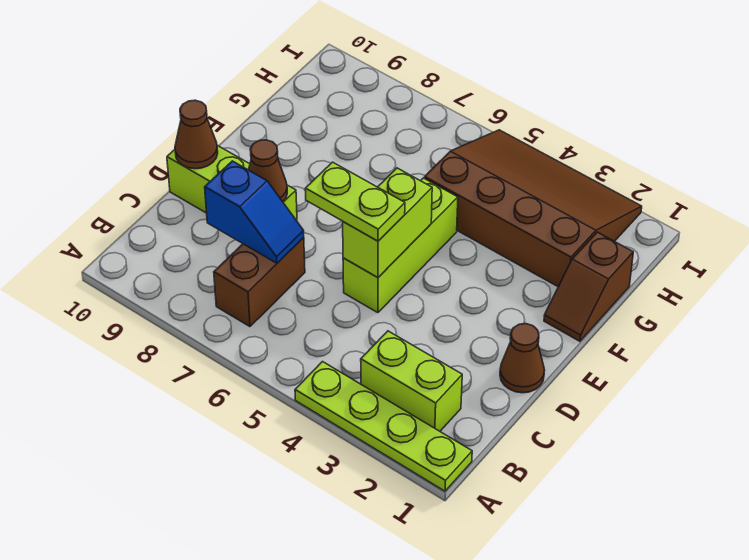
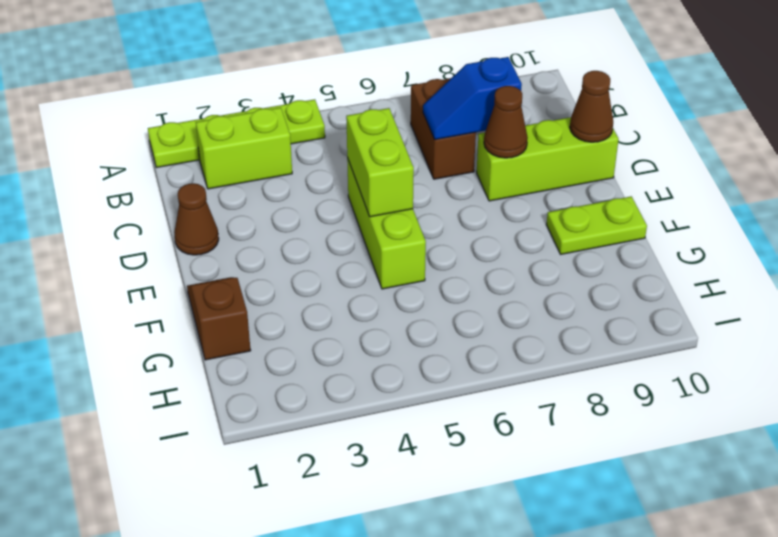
lime plate D5:D6 level 3 -> lime plate F9:F10 level 1
brown slope G2:I5 level 1 top G -> none

